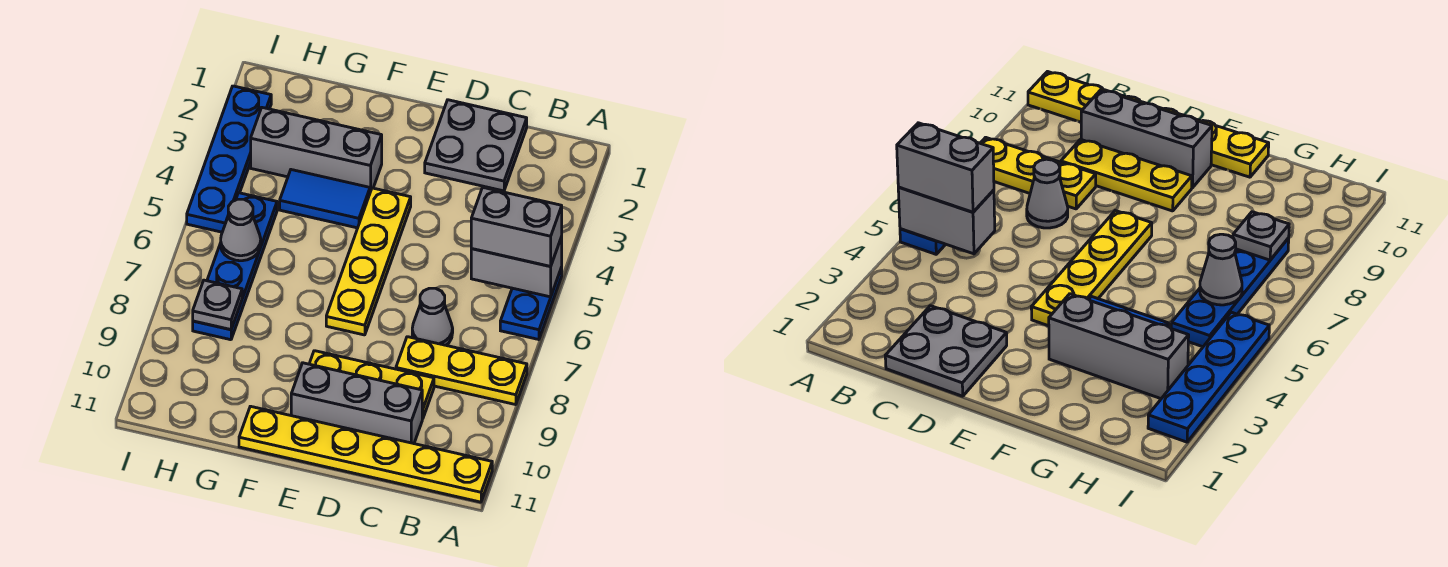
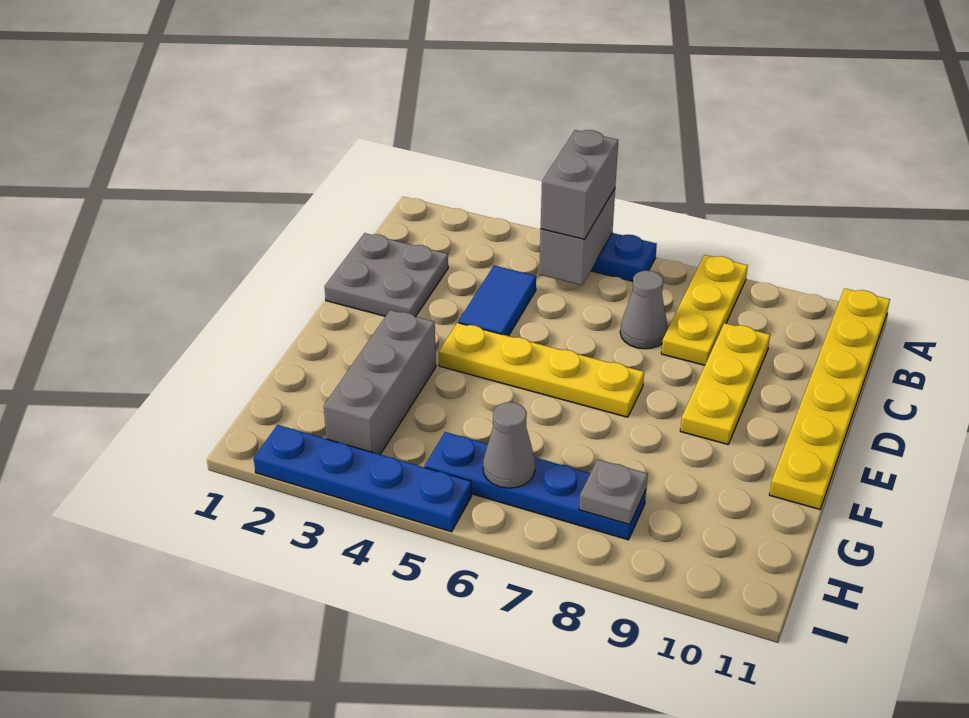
grey brick C10:E10 level 1 -> none
blue tile F4:G4 level 1 -> blue tile C4:D4 level 1

